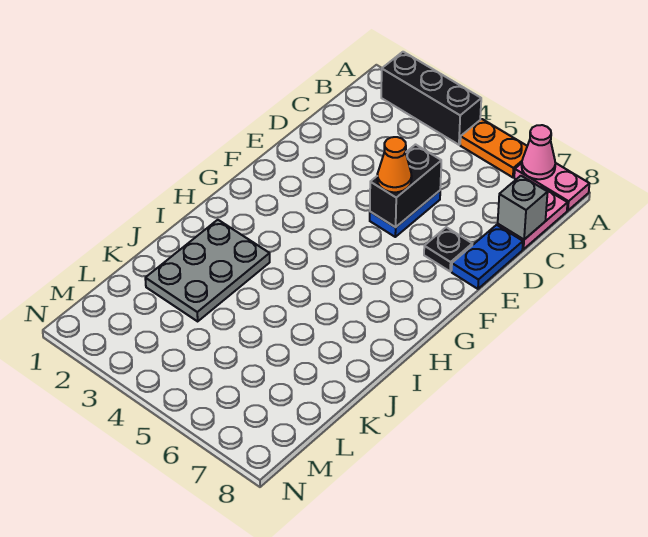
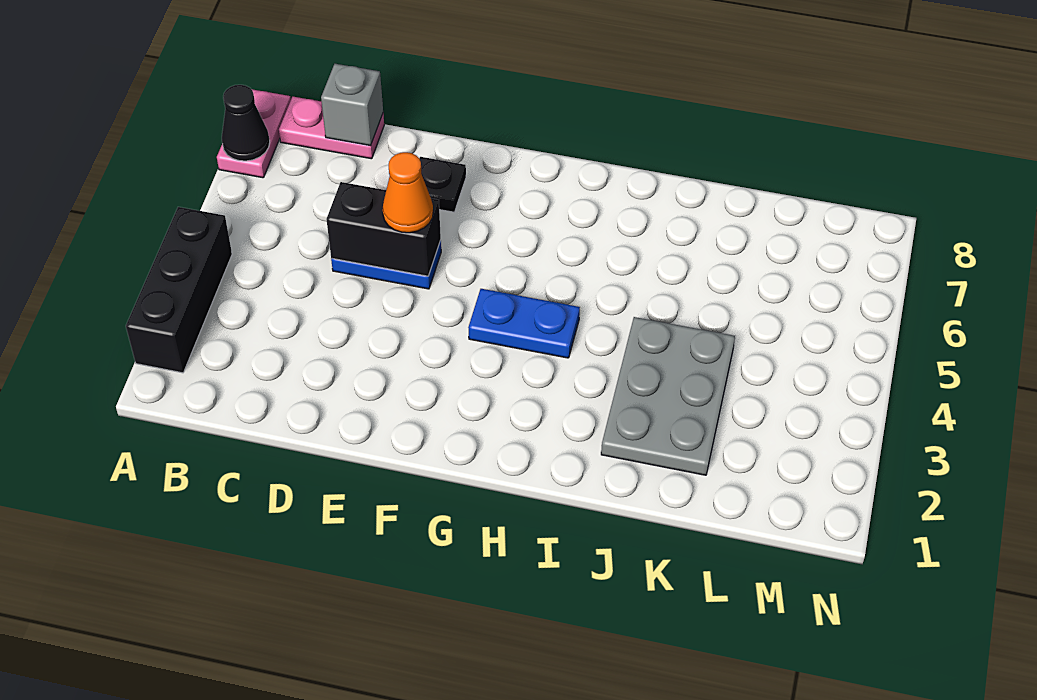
orange plate A5:A6 level 1 -> none
pink cone A7 level 2 -> black cone A7 level 2
blue plate D8:E8 level 1 -> blue plate G4:H4 level 1
grey plate I2:K3 level 1 -> grey plate J2:K4 level 1

